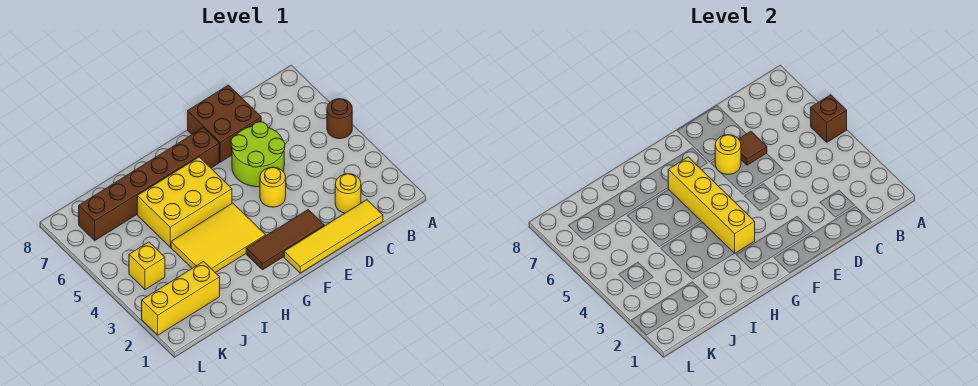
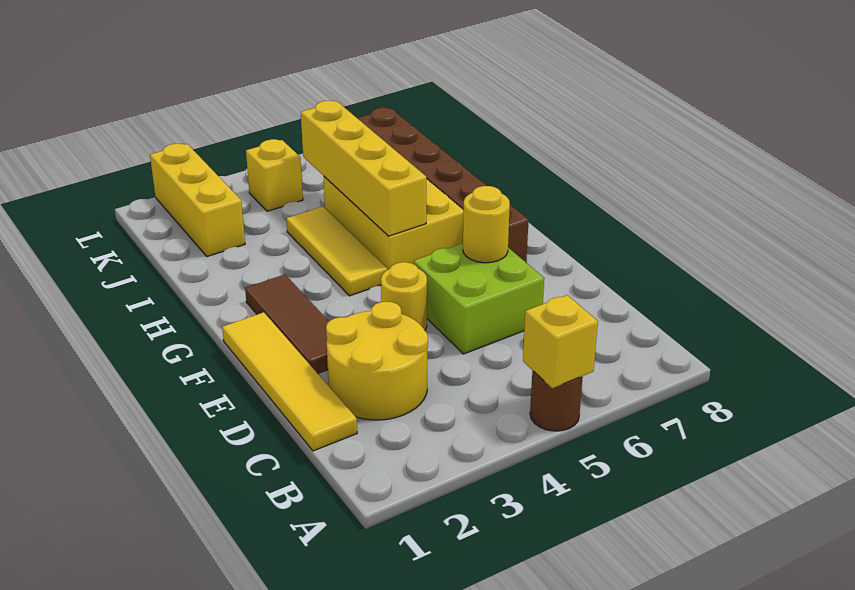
brown brick A5 level 2 -> yellow brick A5 level 2
yellow round brick C2 level 1 -> yellow round brick C2:D3 level 1
lime round brick D5:E6 level 1 -> lime brick D5:E6 level 1
brown tile D6 level 2 -> none
brown brick D7:E8 level 1 -> none
yellow tile G3:I4 level 1 -> yellow tile G4:I4 level 1
yellow brick G3:G6 level 2 -> yellow brick G5:J5 level 2

